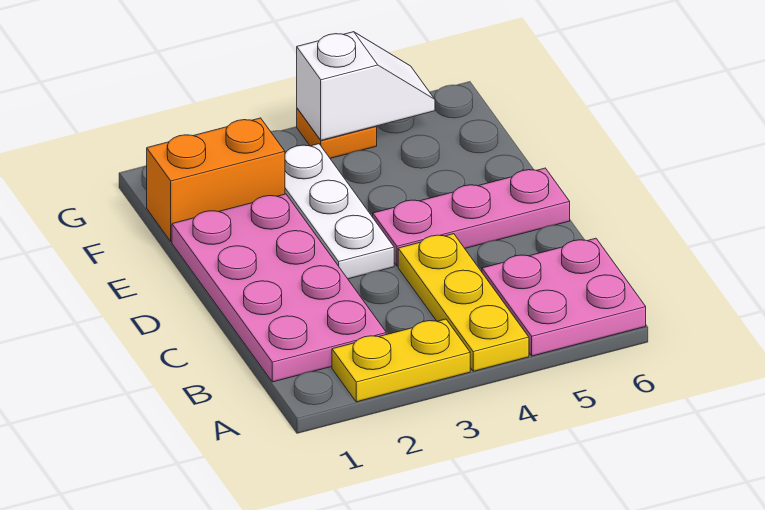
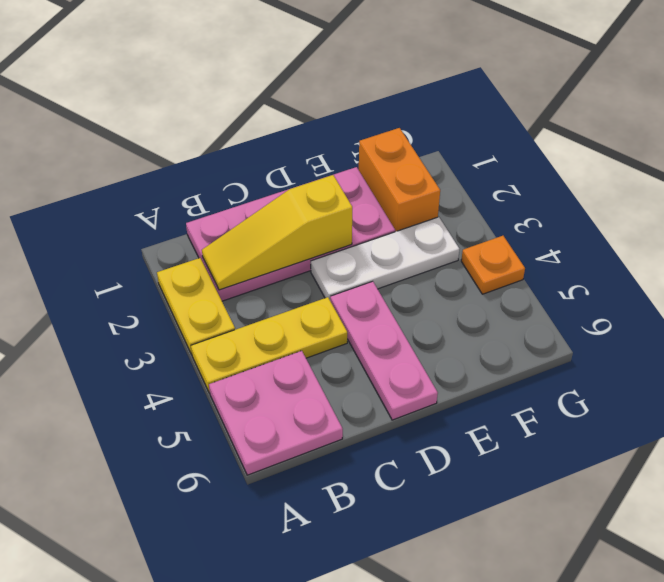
none -> yellow slope B2:D2 level 2 top D
white slope G4:G5 level 2 top 4 -> none

